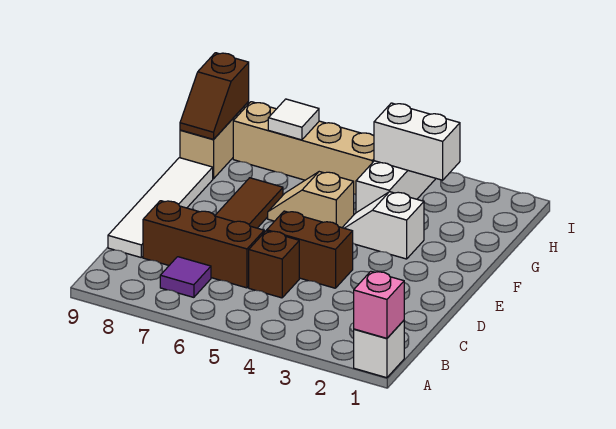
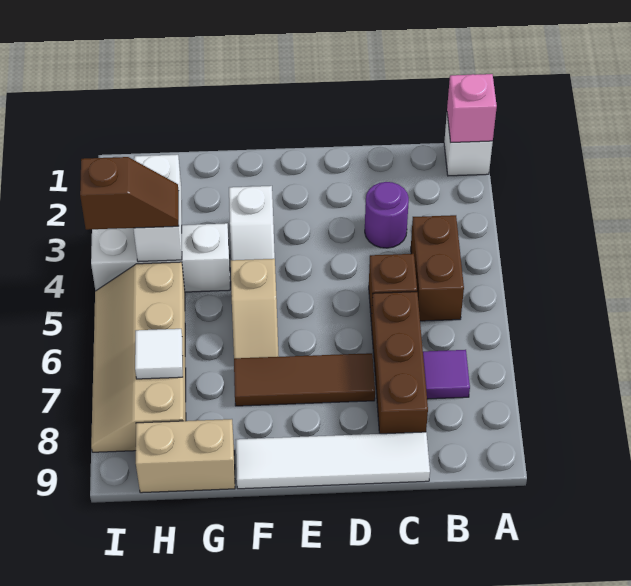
none -> purple round brick C3 level 1
brown brick D4:D5 level 1 -> brown brick B4:B5 level 1
brown slope G9:H9 level 2 top H -> brown slope H4:I4 level 3 top I

